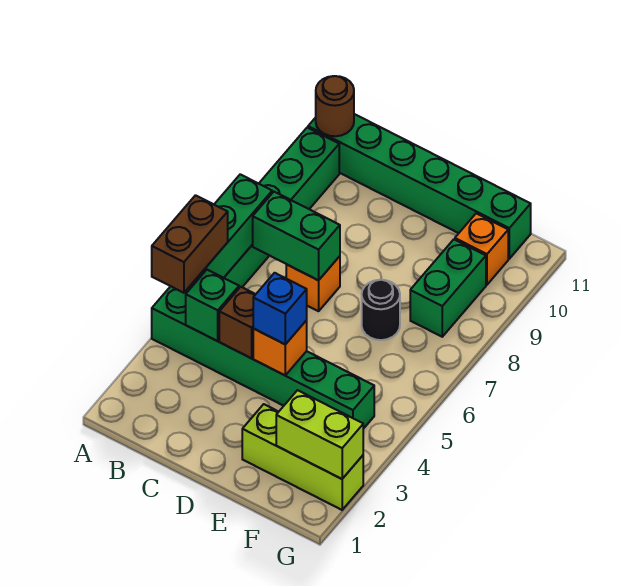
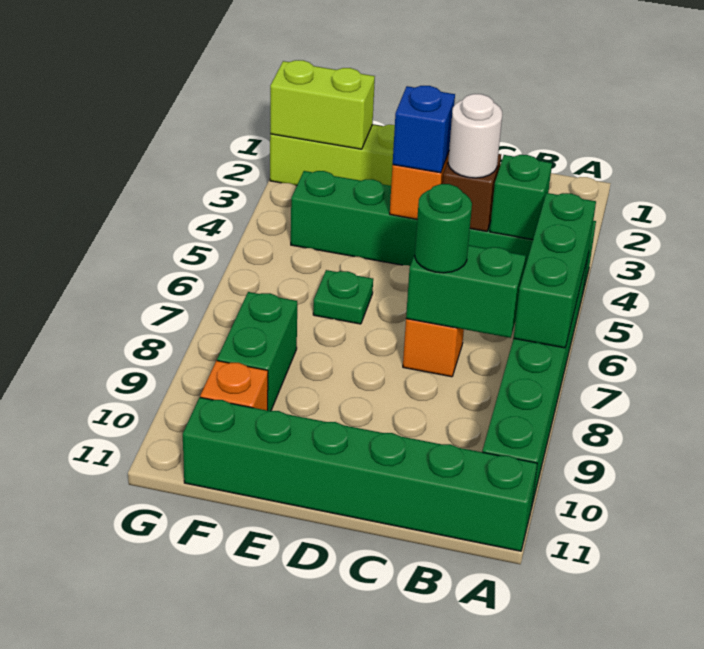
brown brick A4:A5 level 3 -> none
brown round brick A11 level 2 -> none
none -> white round brick C4 level 3
none -> green round brick C7 level 3
none -> green plate E6 level 1
black round brick E7 level 1 -> none

